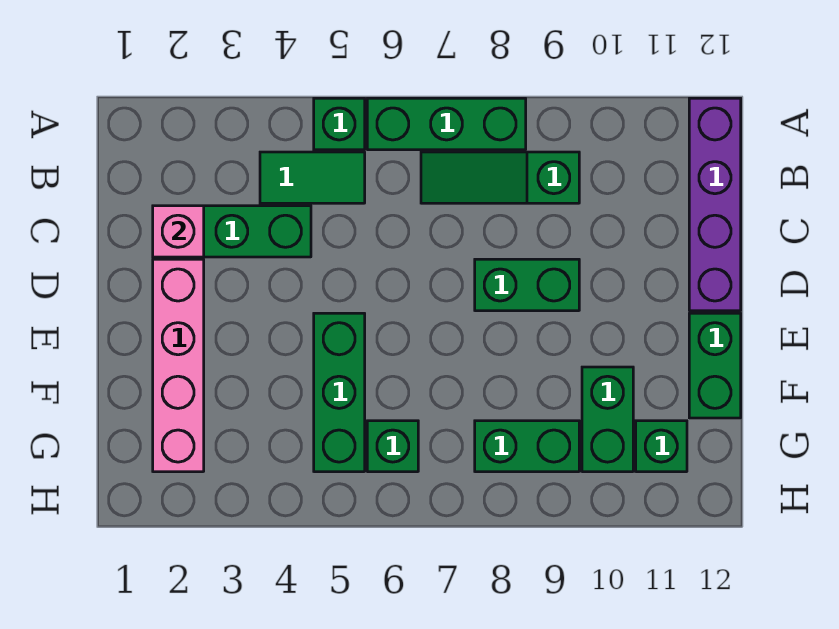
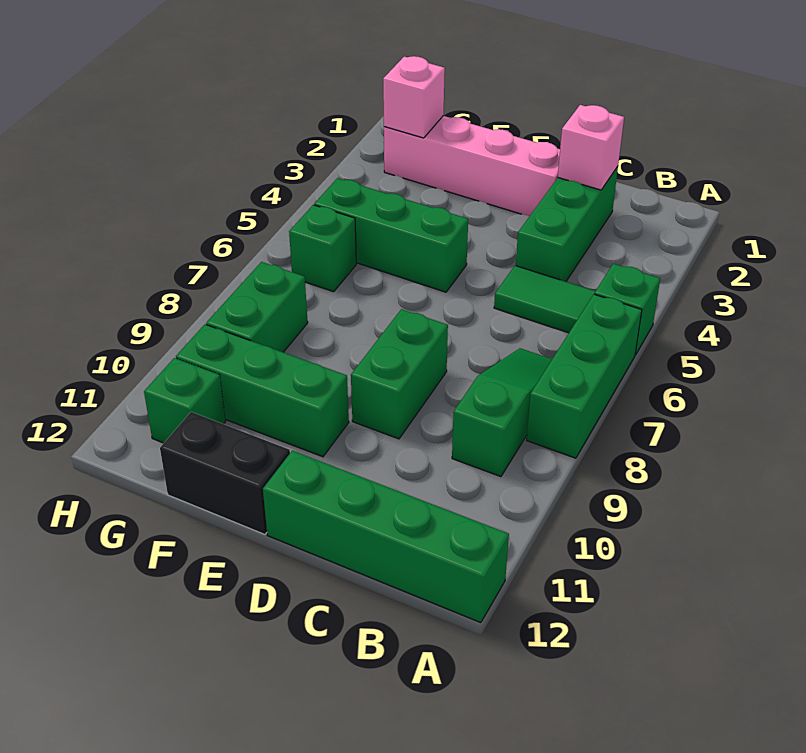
purple brick A12:D12 level 1 -> green brick A12:D12 level 1
green tile B4:B5 level 1 -> green tile B5:C5 level 1
green brick E12:F12 level 1 -> black brick E12:F12 level 1
green brick F10:G10 level 1 -> green brick E10:G10 level 1
none -> pink brick G2 level 2

